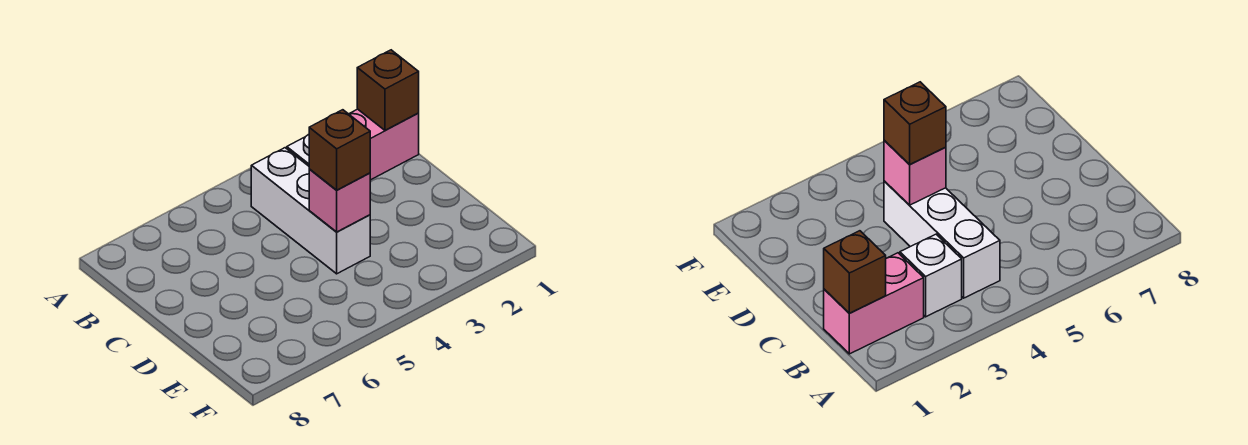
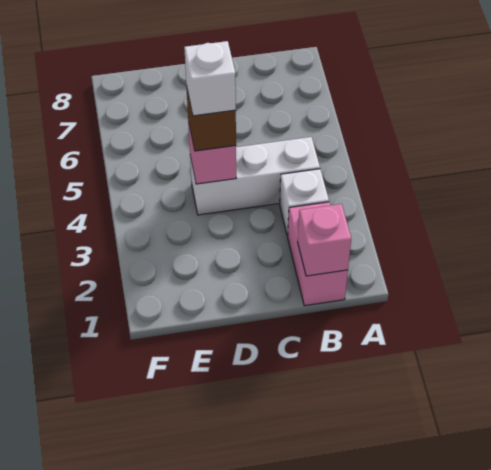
brown brick B1 level 2 -> pink brick B1 level 2
none -> white brick D4 level 4

